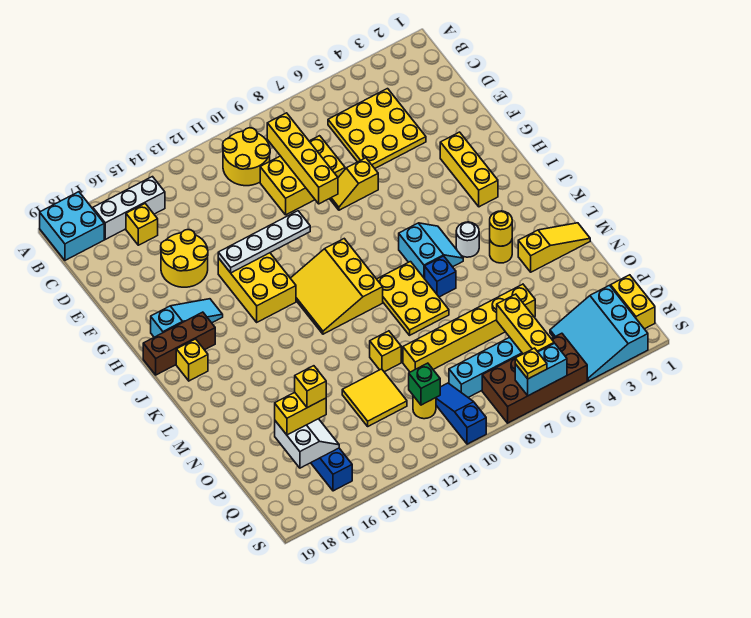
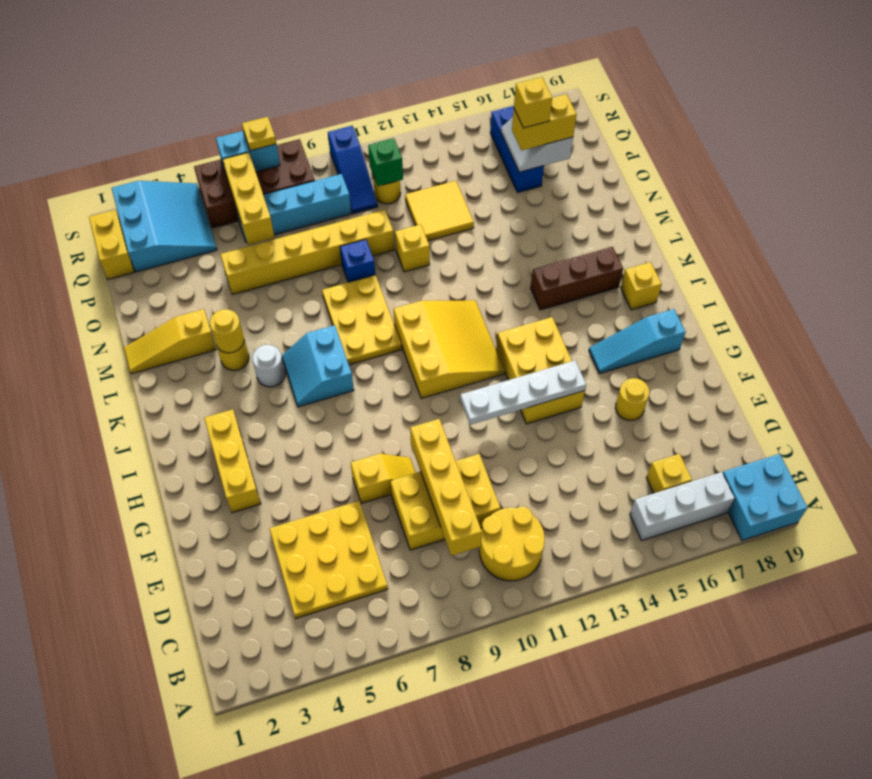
yellow round brick E15:F16 level 1 -> yellow round brick F16 level 1
brown brick I17:I19 level 1 -> brown brick K15:K17 level 1
blue brick L7 level 1 -> blue brick N9 level 1

